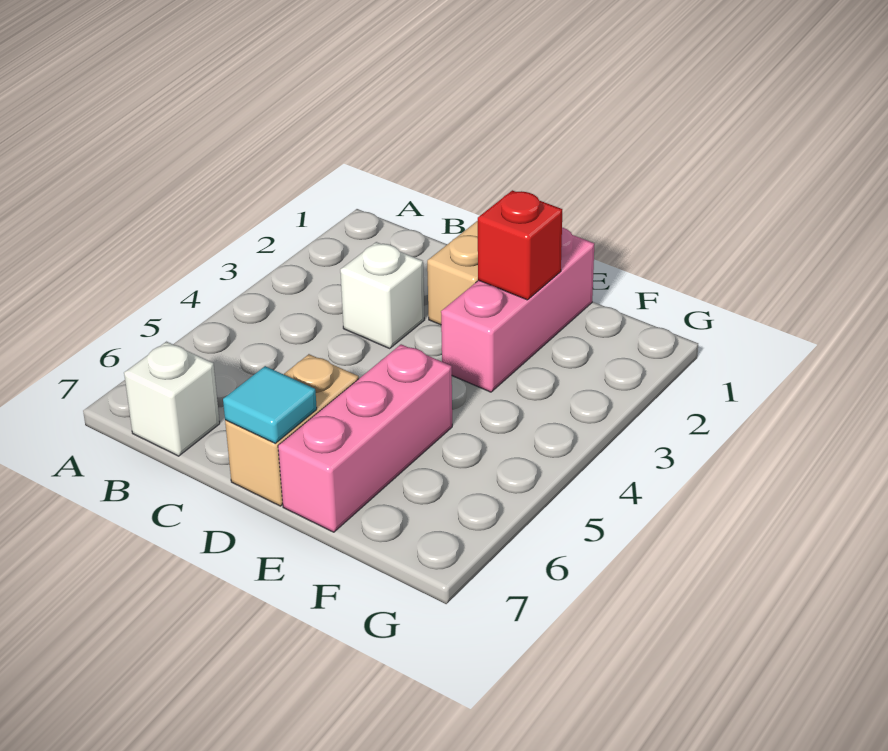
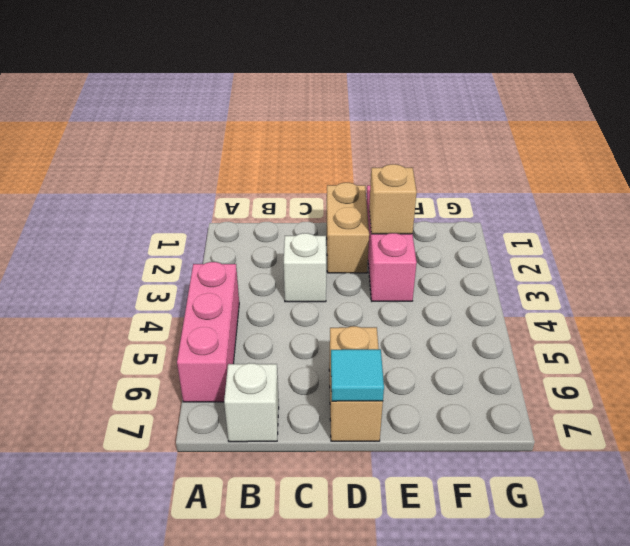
red brick E2 level 2 -> tan brick E2 level 2
pink brick E5:E7 level 1 -> pink brick A4:A6 level 1

